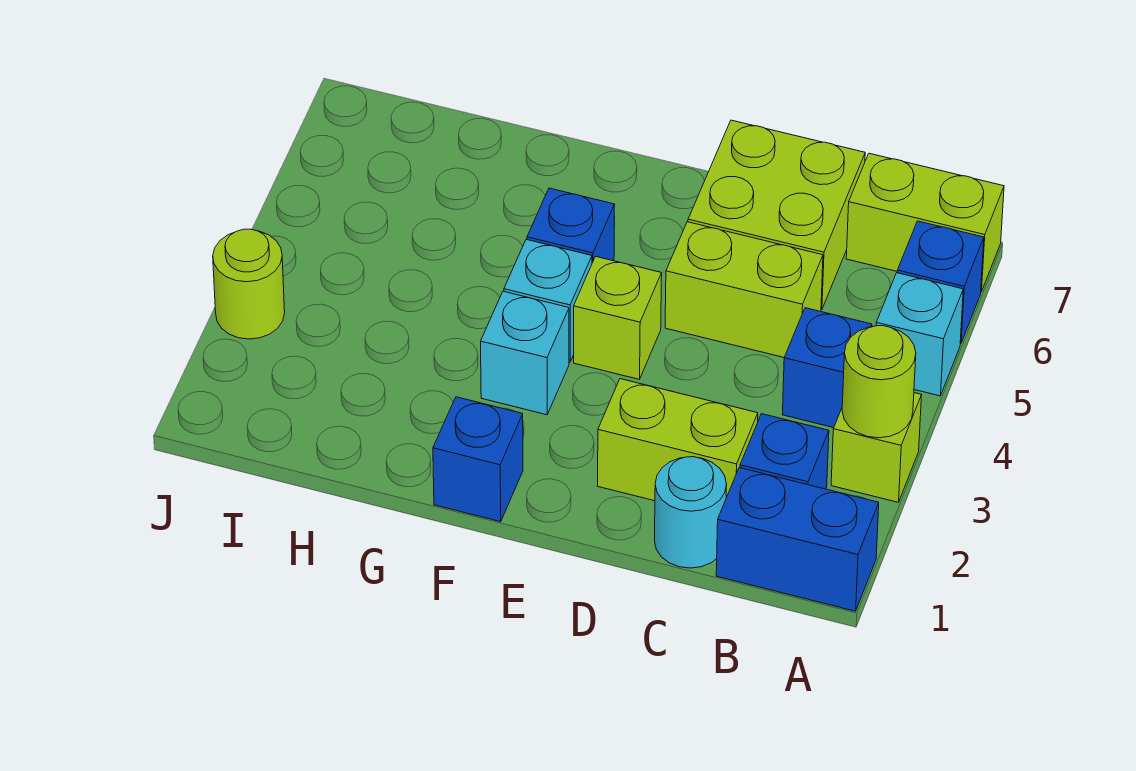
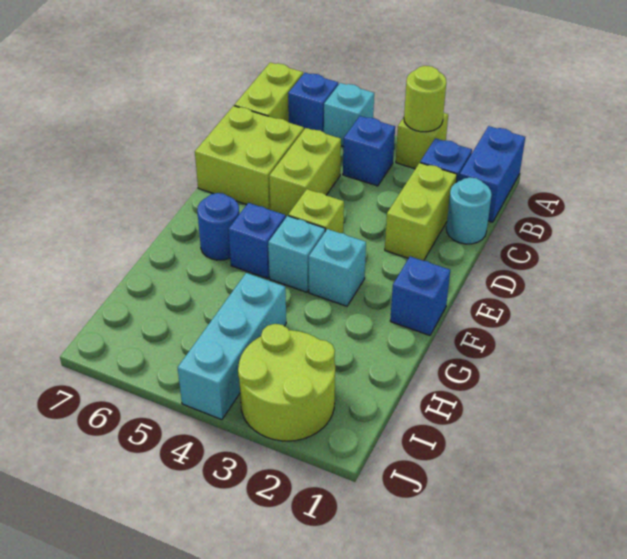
none -> blue round brick F6 level 1
none -> cyan brick H4:J4 level 1
lime round brick J3 level 1 -> lime round brick I2:J3 level 1

